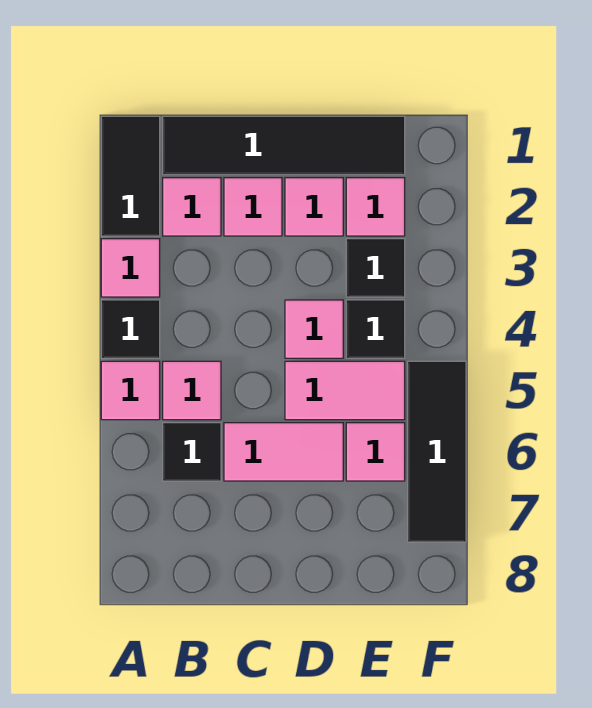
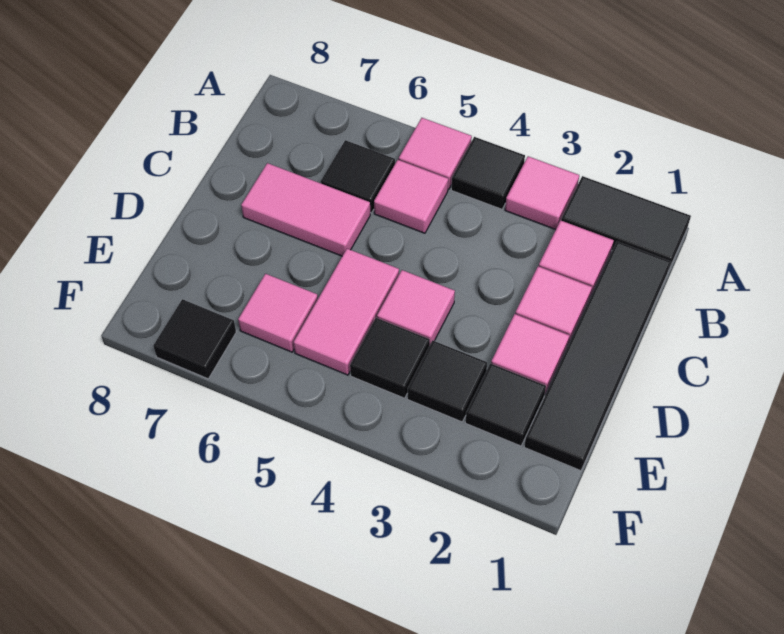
pink tile C6:D6 level 1 -> pink tile C6:C7 level 1
pink tile E2 level 1 -> black tile E2 level 1
black tile F5:F7 level 1 -> black tile F7 level 1

